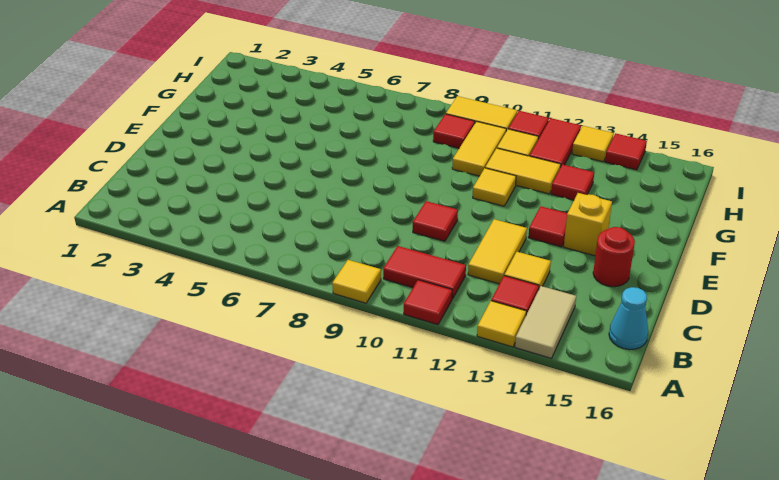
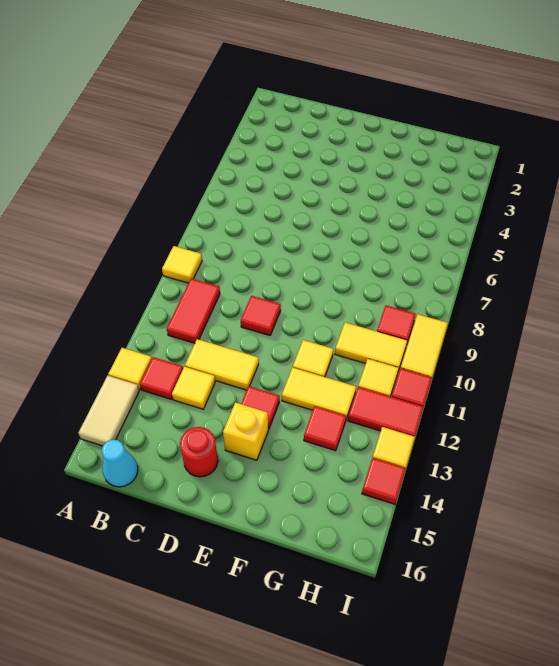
red tile A11 level 1 -> none
tan tile A14:B14 level 1 -> tan tile A14:A15 level 1
yellow tile G11:G12 level 1 -> yellow tile F12:G12 level 1

